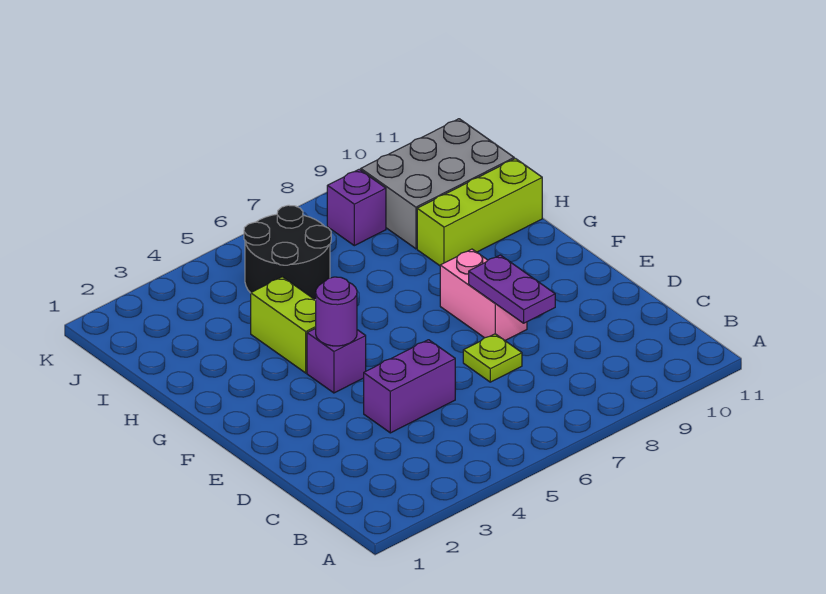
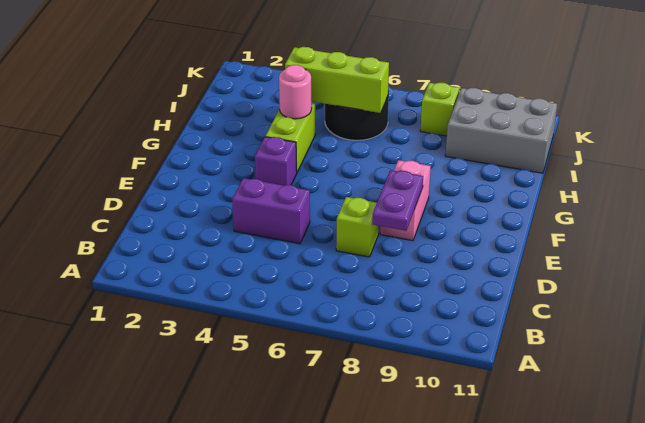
lime plate D7 level 1 -> lime brick D7 level 1
purple round brick F4 level 2 -> none
none -> pink round brick H4 level 2
lime brick H9:H11 level 1 -> lime brick I4:I6 level 2
purple brick J8 level 1 -> lime brick J8 level 1

